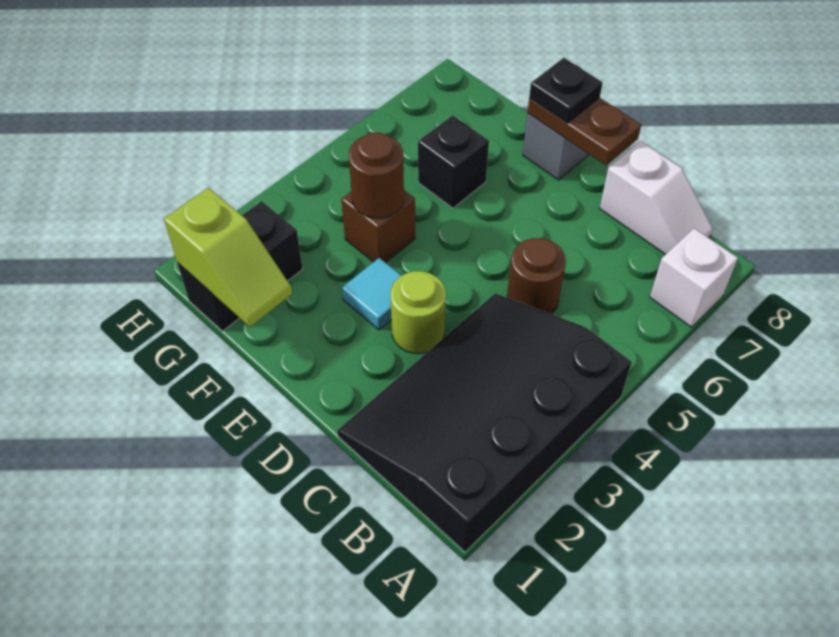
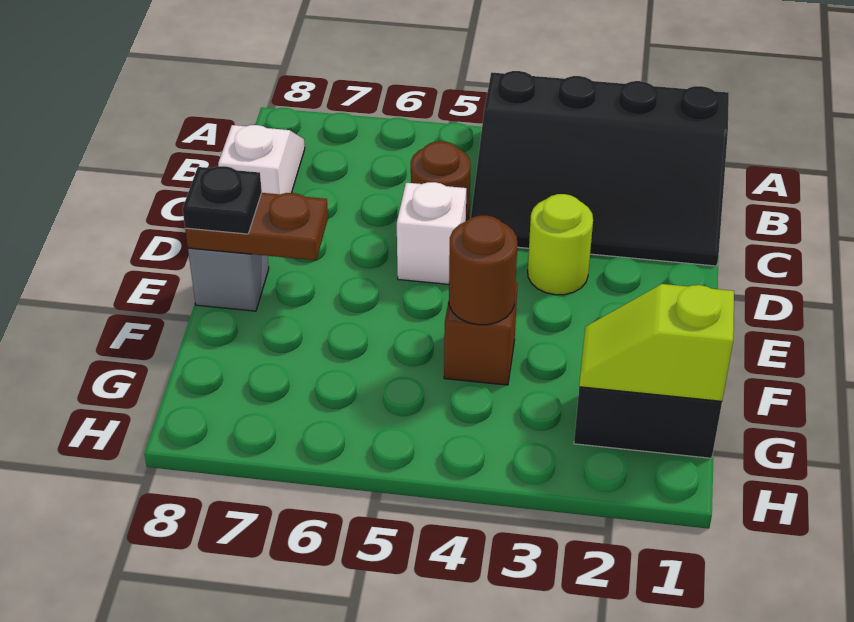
white brick A7 level 1 -> white brick D5 level 1
brown plate D8:E8 level 2 -> brown plate E7:E8 level 2
cyan tile E3 level 1 -> none
lime slope F1:G1 level 2 top G -> lime slope G1:G2 level 2 top 1
black brick F6 level 1 -> none

